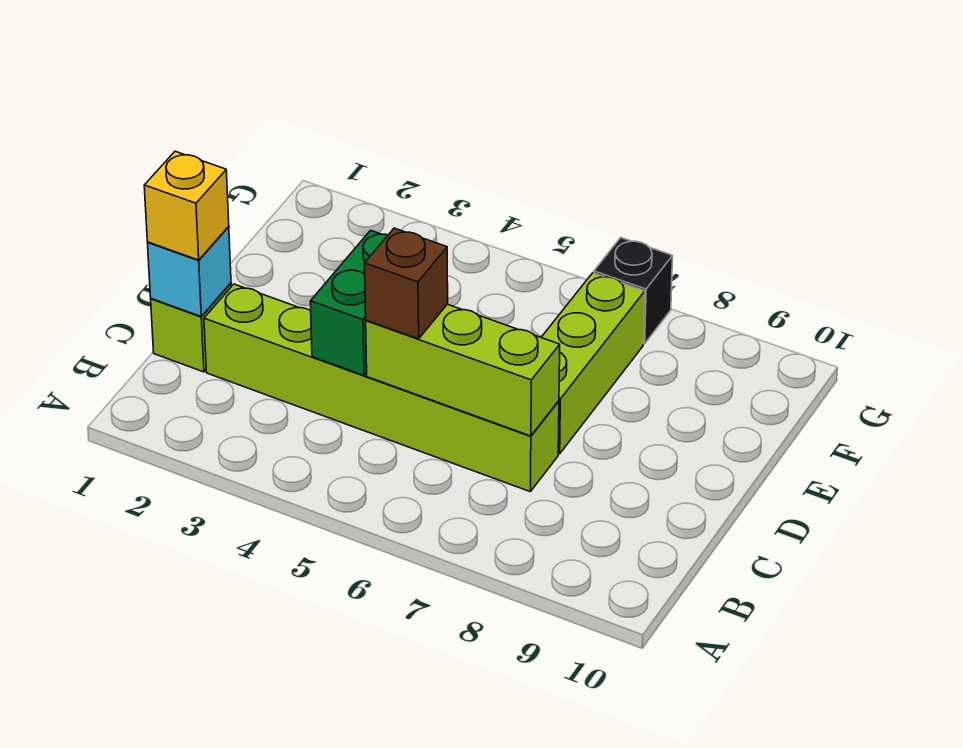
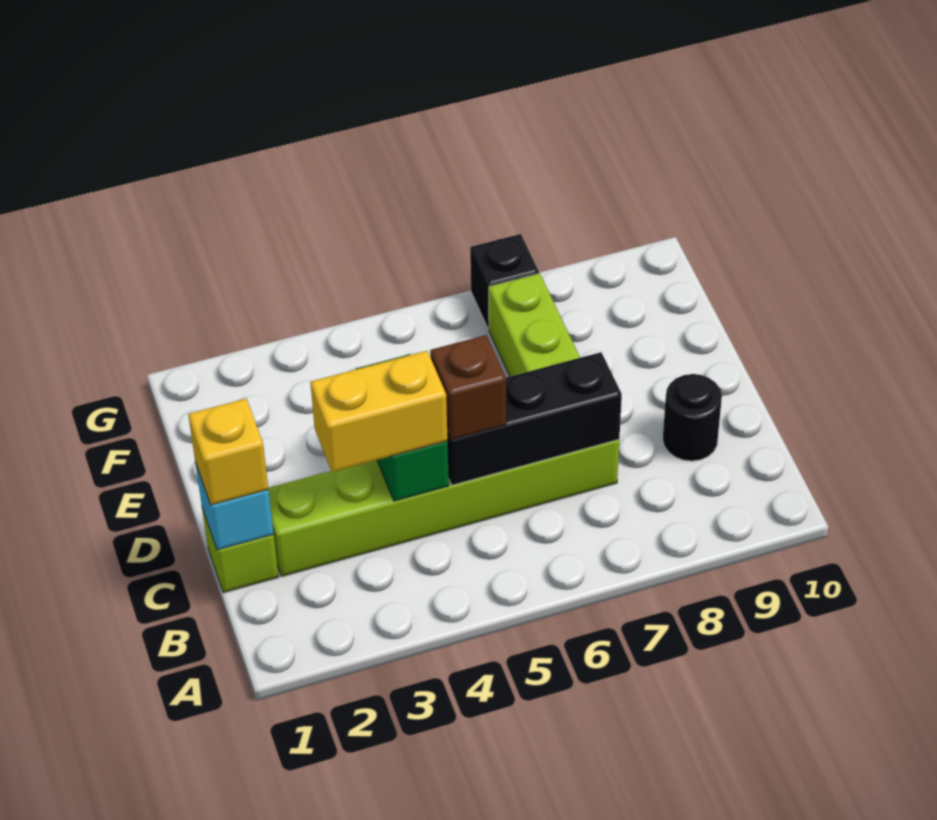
none -> yellow brick C3:C4 level 3
lime brick C5:C7 level 2 -> black brick C5:C7 level 2
none -> black round brick C9 level 1

